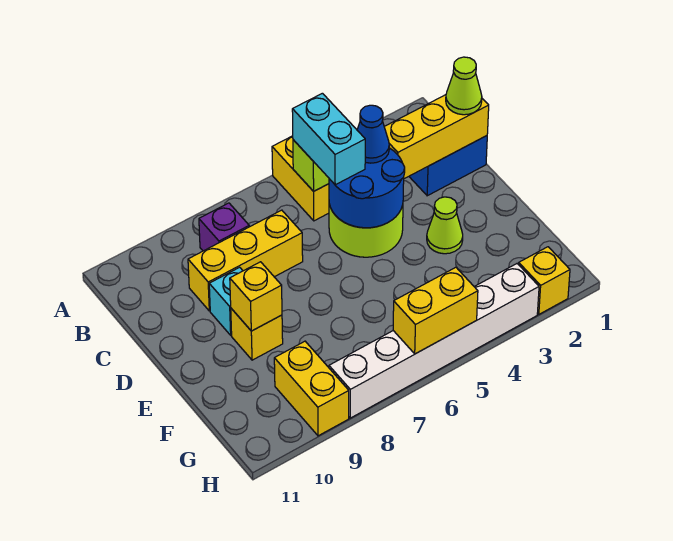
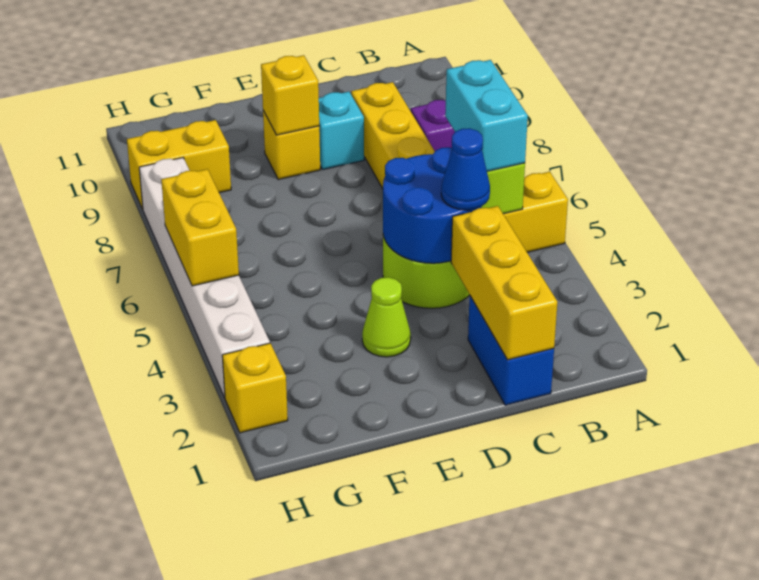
cyan brick B5:C5 level 3 -> cyan brick B5:B6 level 3
lime cone C1 level 3 -> none

